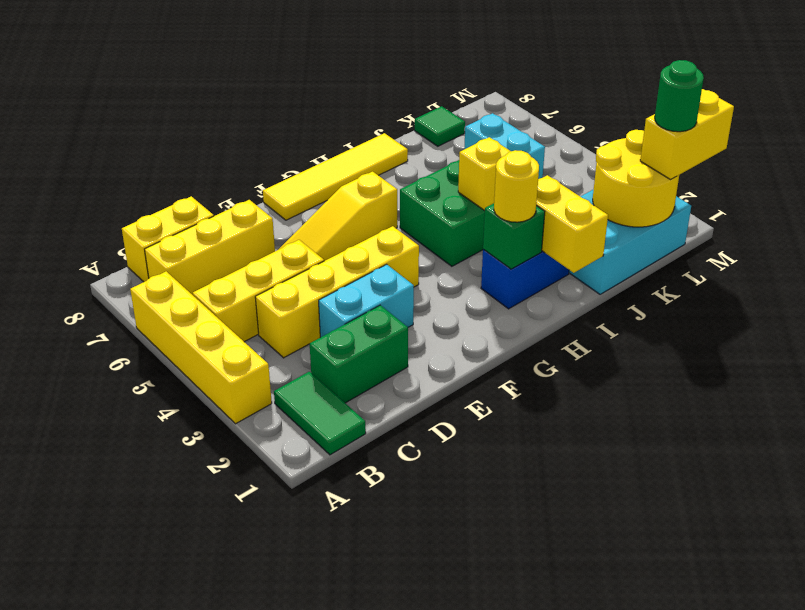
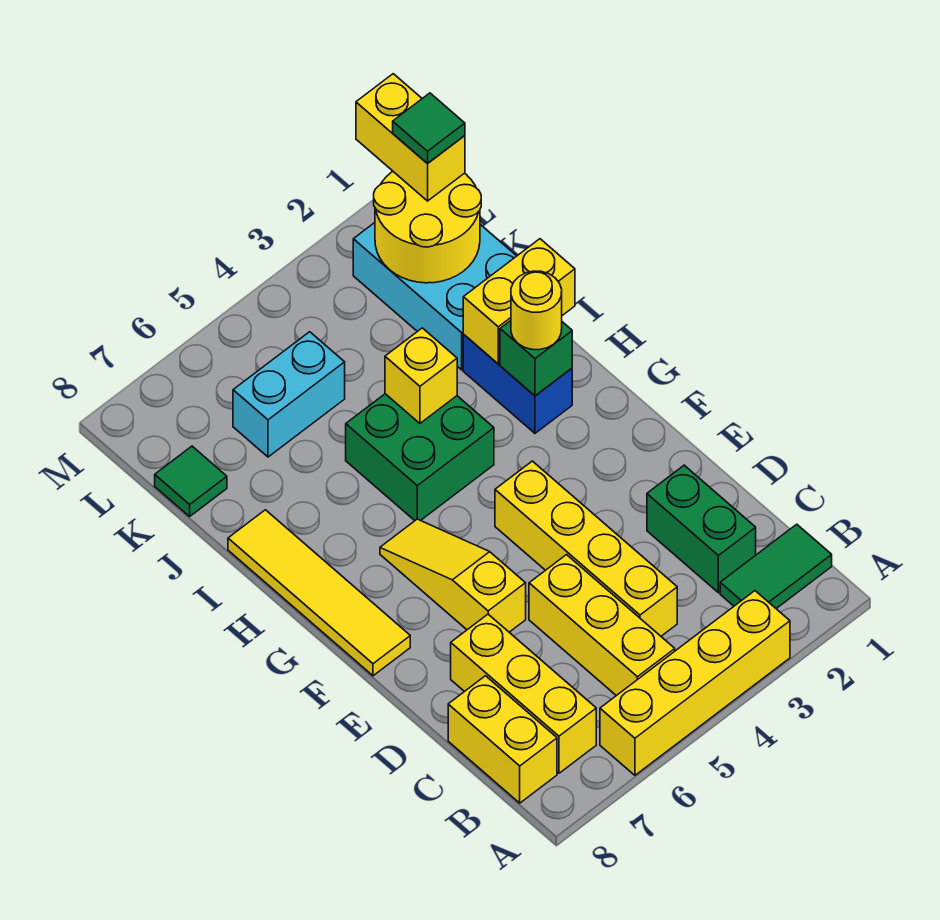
cyan brick D3:E3 level 1 -> none
yellow slope E6:G6 level 1 top G -> yellow slope E6:G6 level 1 top E
green round brick L1 level 4 -> green tile L1 level 4

